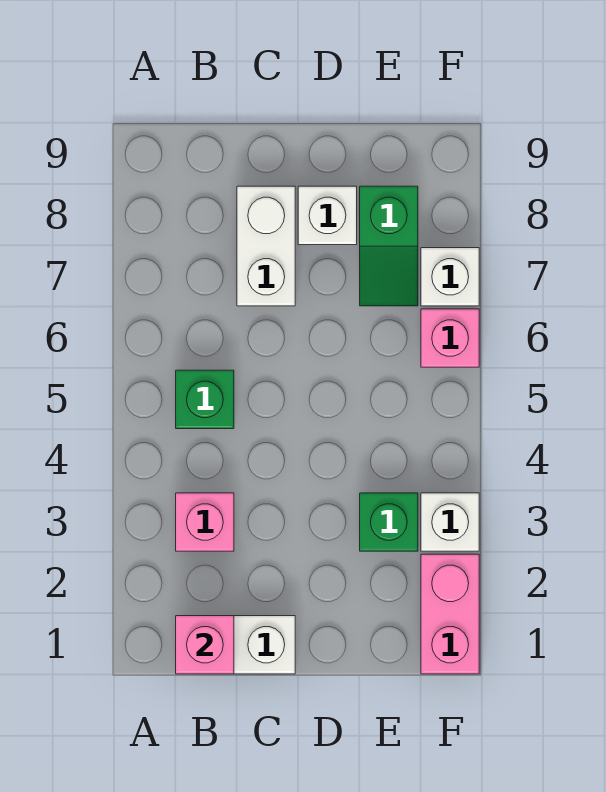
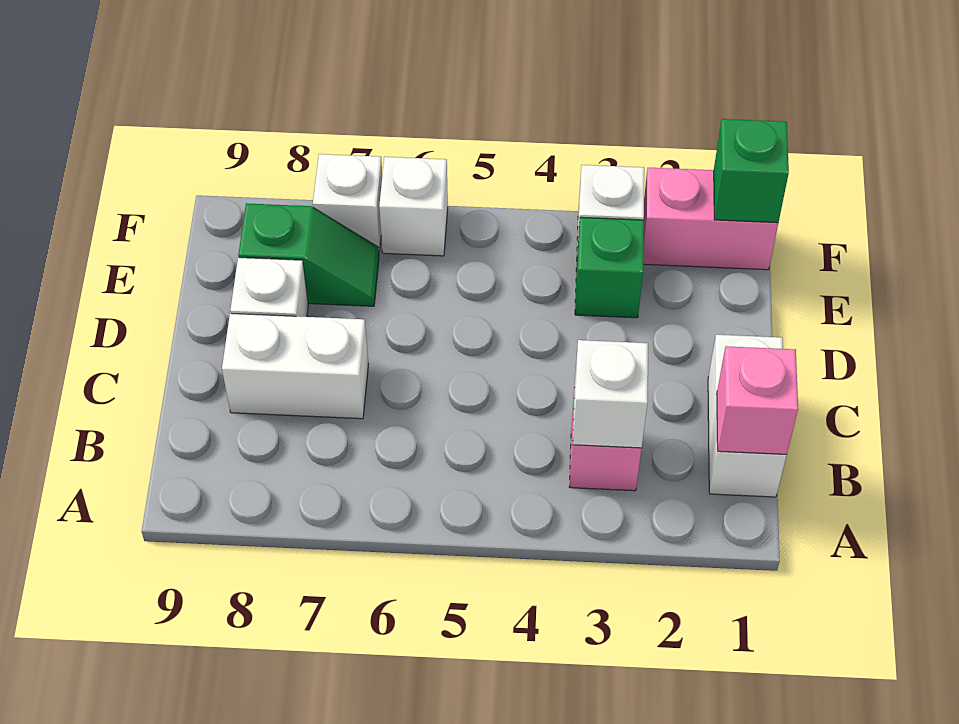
none -> white brick B3 level 2
green brick B5 level 1 -> green brick F1 level 2
pink brick F6 level 1 -> white brick F6 level 1

